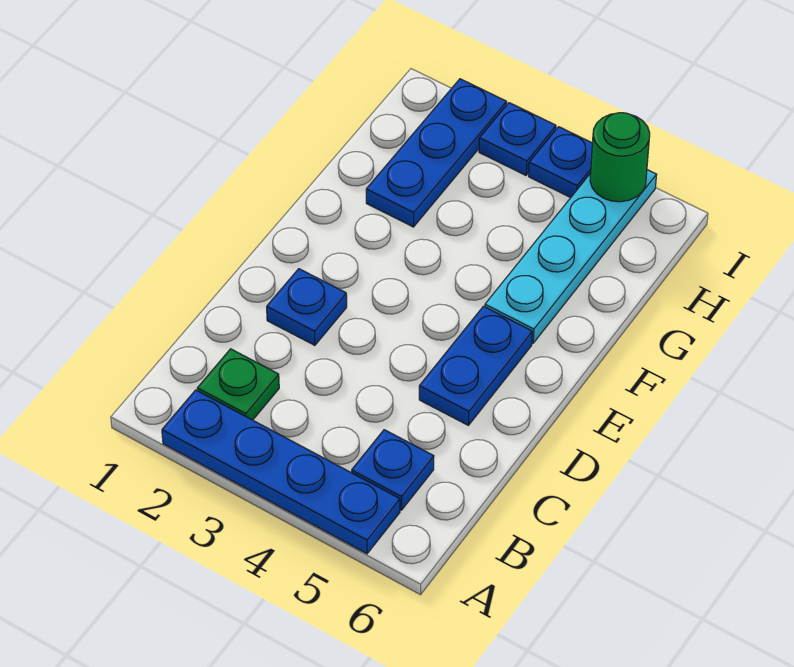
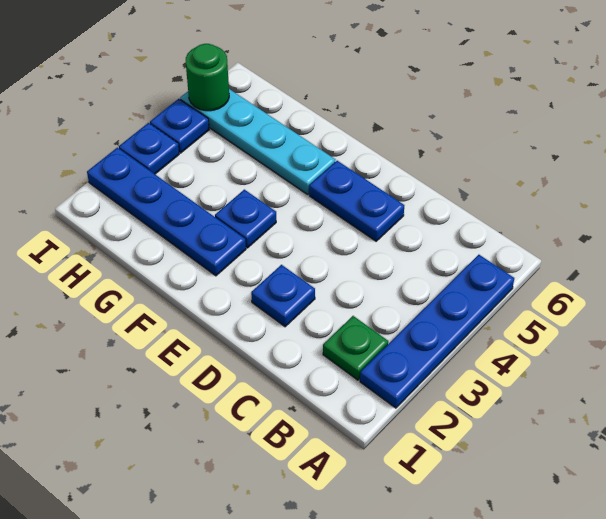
blue plate B5 level 1 -> blue plate F3 level 1
blue plate G2:I2 level 1 -> blue plate F2:I2 level 1

